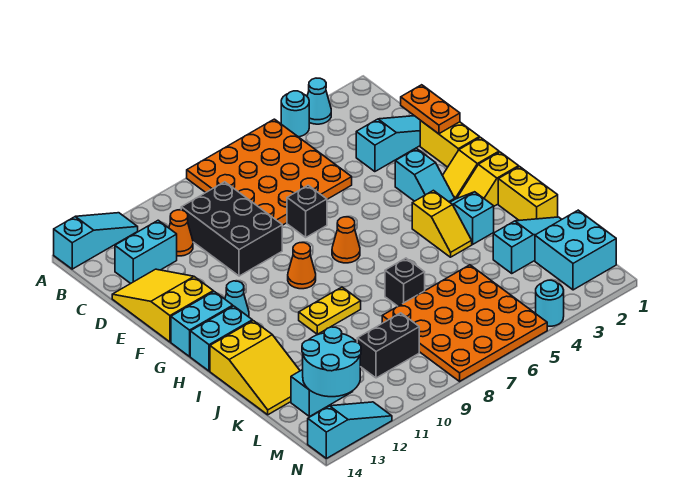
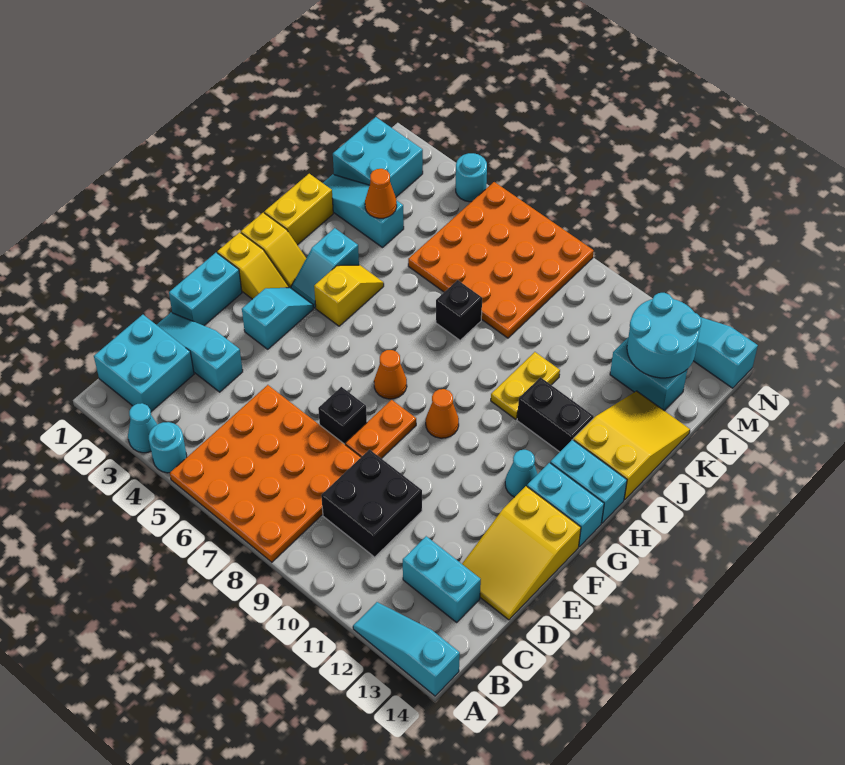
none -> cyan brick B1:C2 level 1
black brick C9:E10 level 1 -> black brick C9:D10 level 1
orange cone C11 level 1 -> orange cone K3 level 2
orange plate D1:E1 level 2 -> orange plate E8:F8 level 1
yellow brick E1:F1 level 1 -> cyan brick E1:F1 level 1
yellow plate I9:I10 level 1 -> yellow plate I10:J10 level 1
black brick L9:L10 level 1 -> black brick I11:I12 level 1

